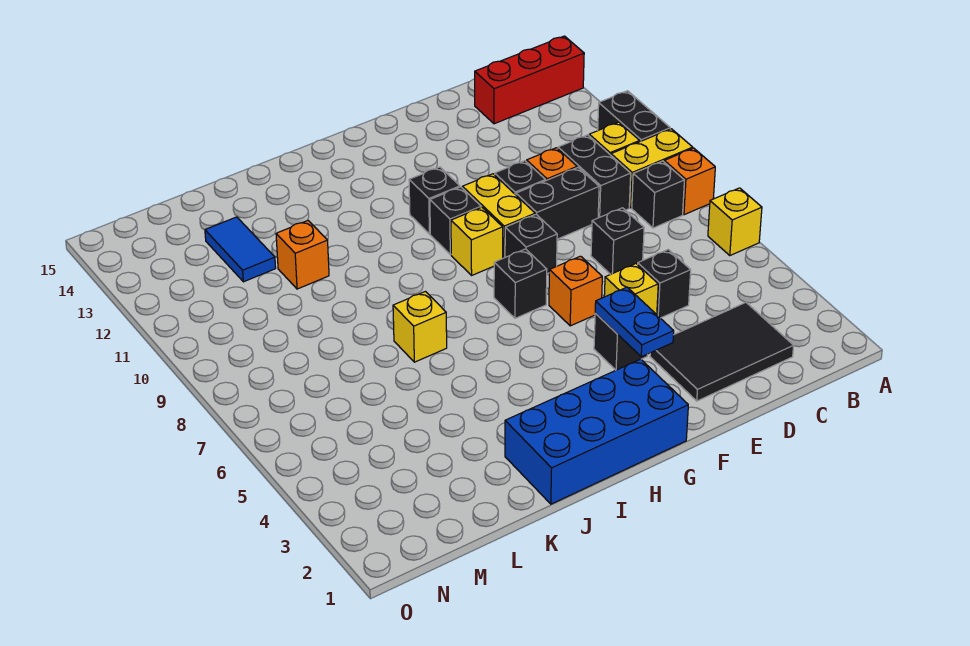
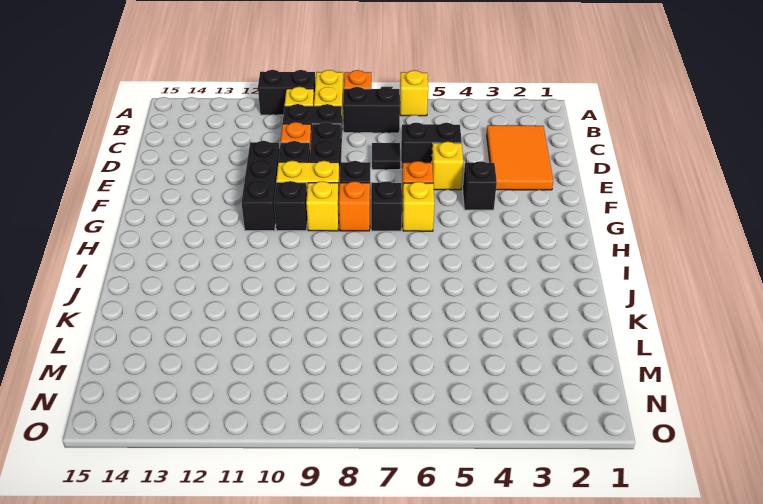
red brick A14:C14 level 1 -> none
black brick B8 level 1 -> black brick B7:B8 level 1
black tile C2:E3 level 1 -> orange tile C2:E3 level 1
black brick D5 level 1 -> black brick D5:D6 level 1
black brick D7 level 1 -> black tile D7 level 1
blue plate F3:F4 level 2 -> none
blue brick G1:J2 level 1 -> none
black brick G11 level 1 -> black brick E11:G11 level 1
yellow brick J7 level 1 -> yellow brick G6 level 1
orange brick K11 level 1 -> orange brick G8 level 1
blue tile L12:L13 level 1 -> none

